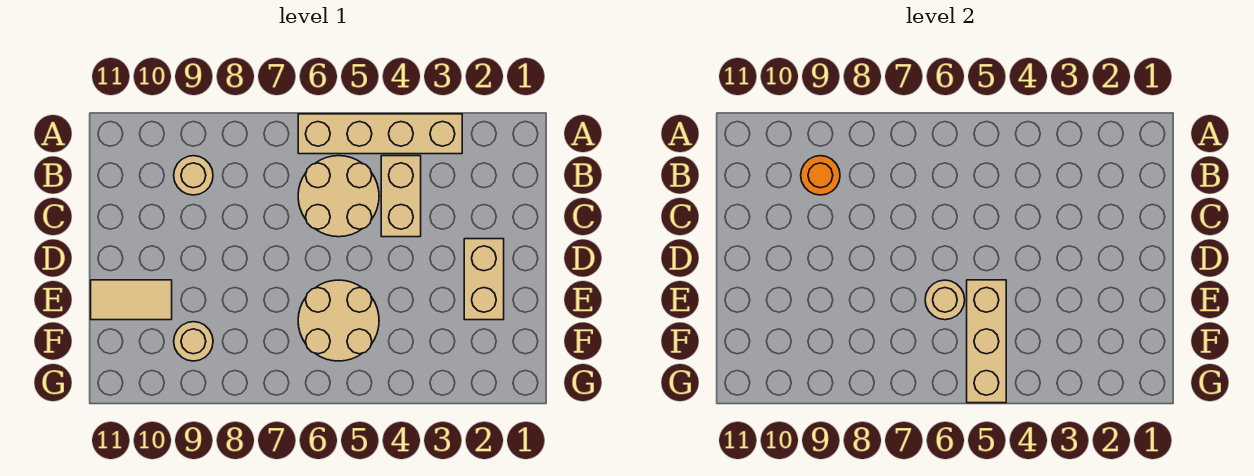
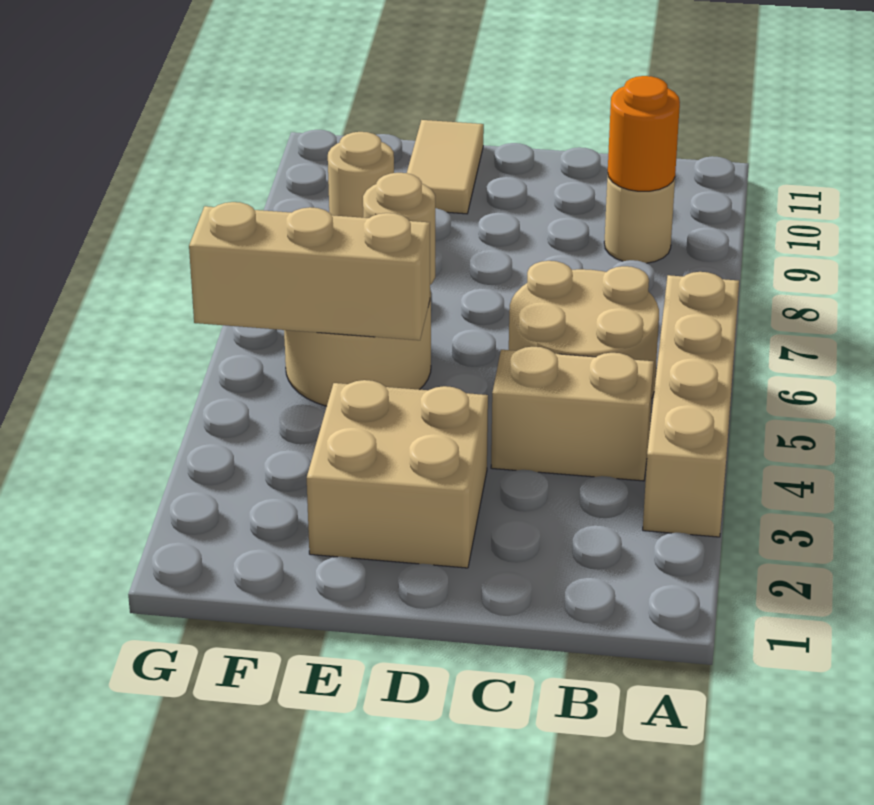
tan brick D2:E2 level 1 -> tan brick D2:E3 level 1

